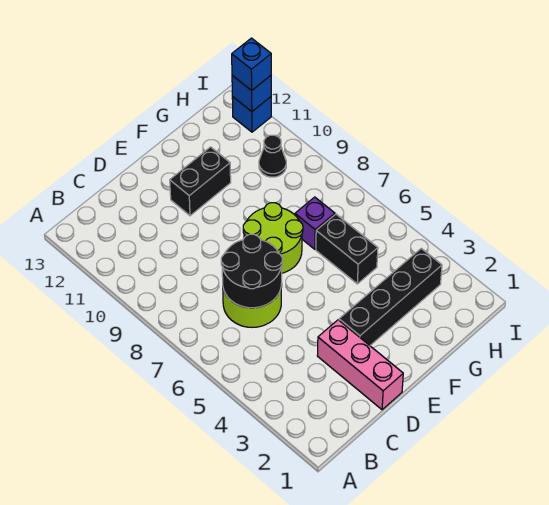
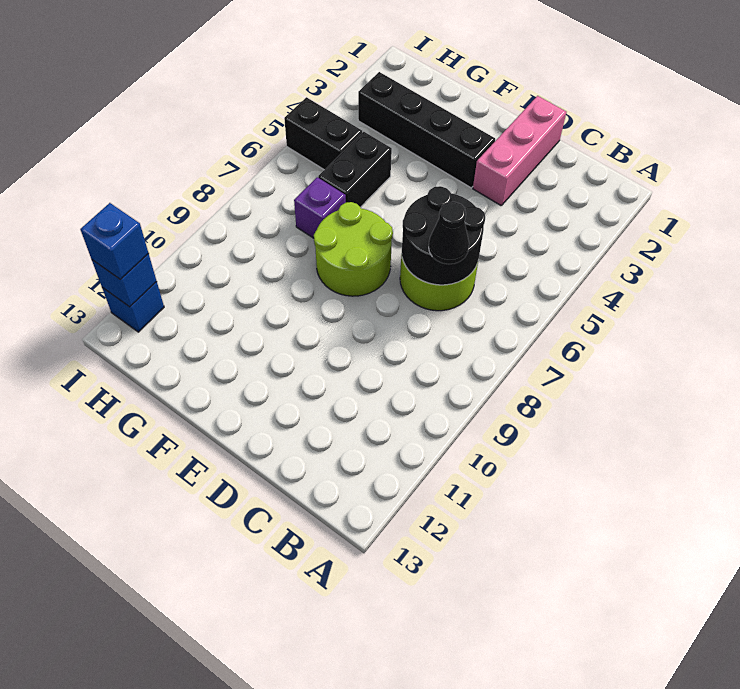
black brick E11:F11 level 1 -> black brick H5:I5 level 1
black cone H10 level 1 -> black cone C7 level 3

